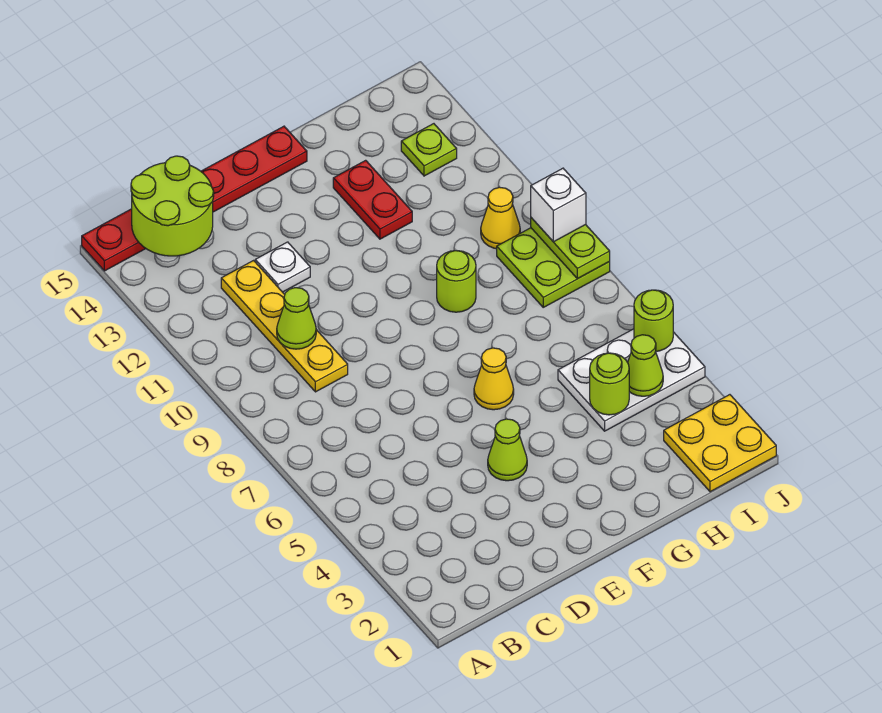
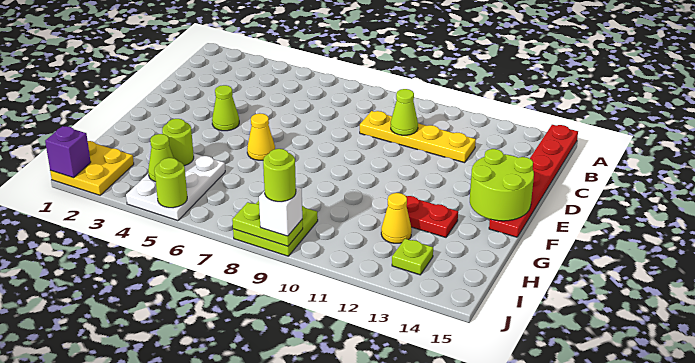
lime round brick B14:C15 level 2 -> lime round brick E14:F15 level 2
white plate D12 level 1 -> none
lime round brick G9 level 1 -> lime round brick J9 level 4
yellow cone I10 level 1 -> yellow cone H12 level 1
none -> purple brick J1 level 2

